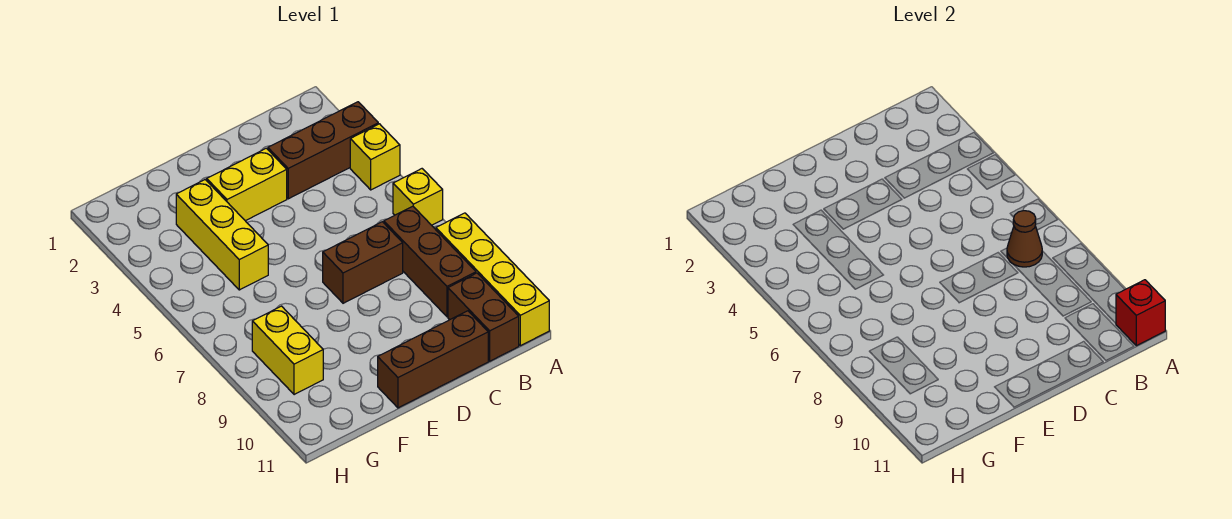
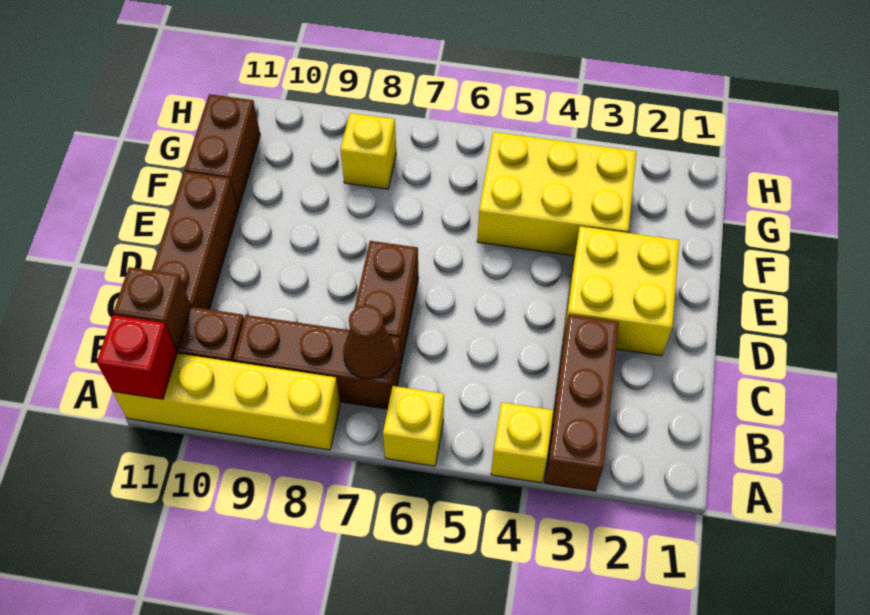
none -> brown brick B11 level 2
yellow brick D3:E3 level 1 -> yellow brick D2:E3 level 1
yellow brick F3:F5 level 1 -> yellow brick F3:G5 level 1
none -> brown brick F11:G11 level 1
yellow brick G8:G9 level 1 -> yellow brick G8 level 1

